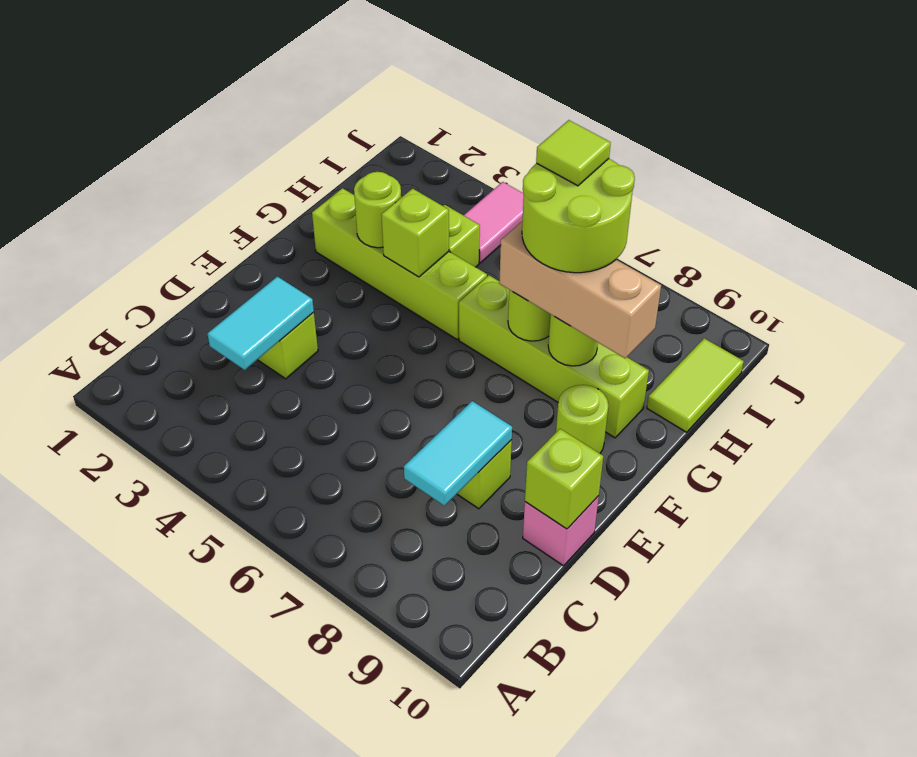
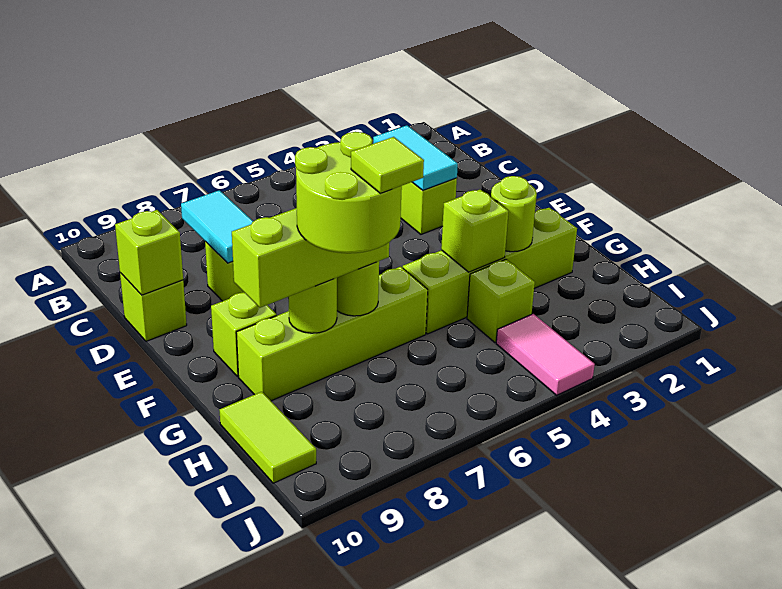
pink brick D10 level 1 -> lime brick D10 level 1
lime round brick F9 level 1 -> lime brick F9 level 1
tan brick G7:G9 level 3 -> lime brick G7:G9 level 3

